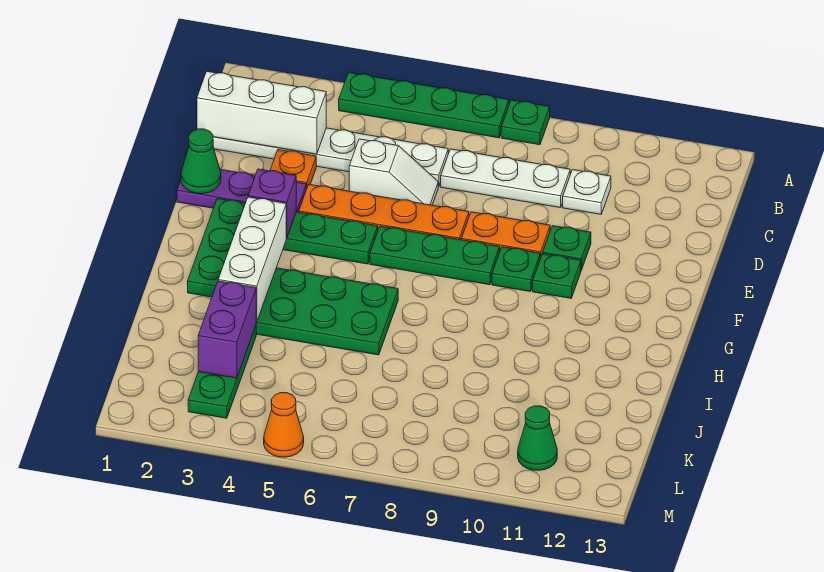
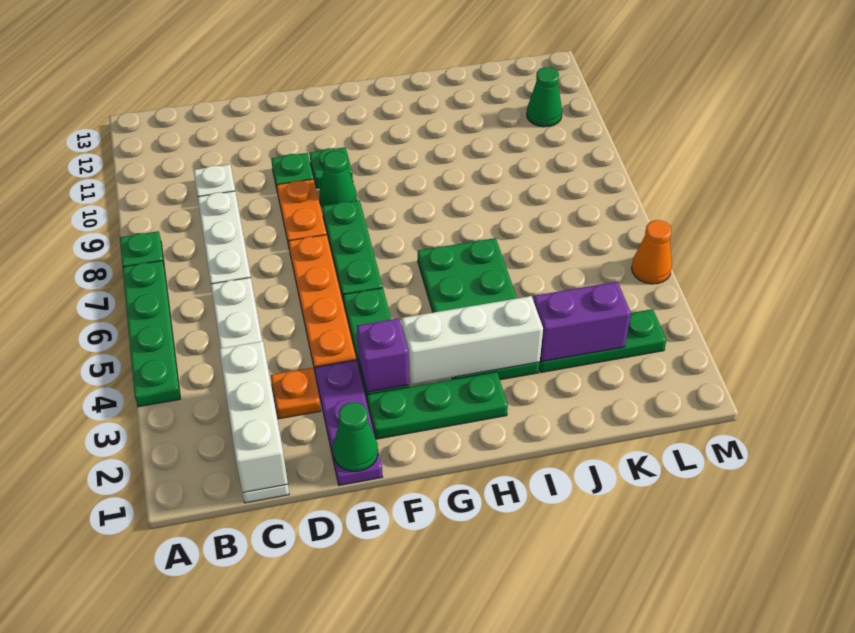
white slope D5:D6 level 1 top 5 -> none
green plate F9 level 1 -> green cone F9 level 1

